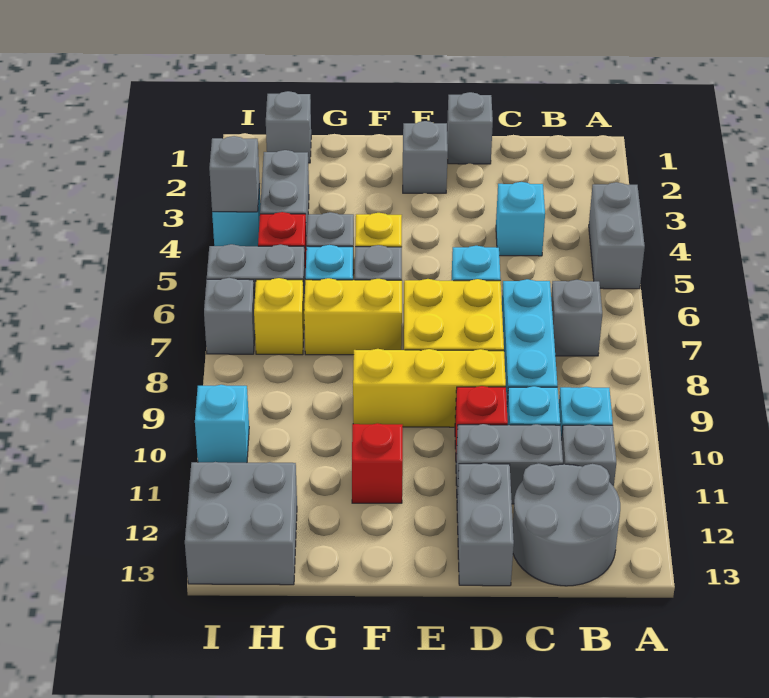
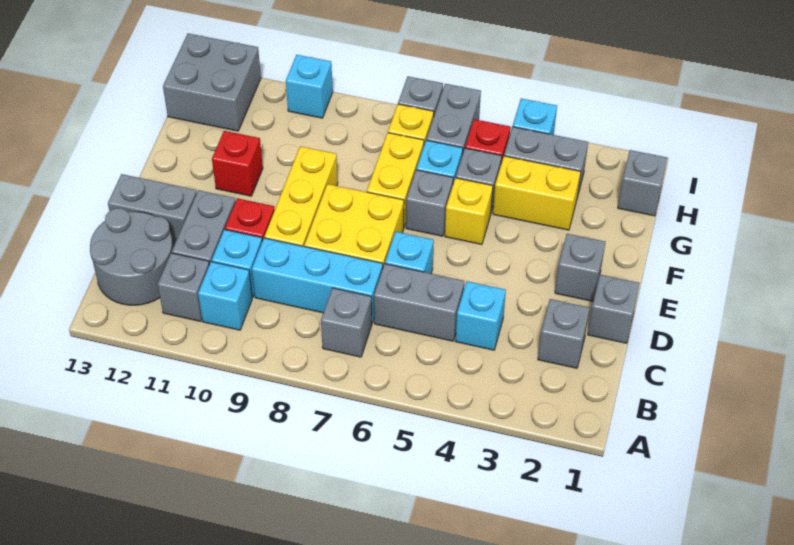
grey brick A4:A5 level 1 -> grey brick C5:C6 level 1
none -> yellow brick G3:G4 level 1
grey brick I4 level 2 -> grey brick C2 level 1

